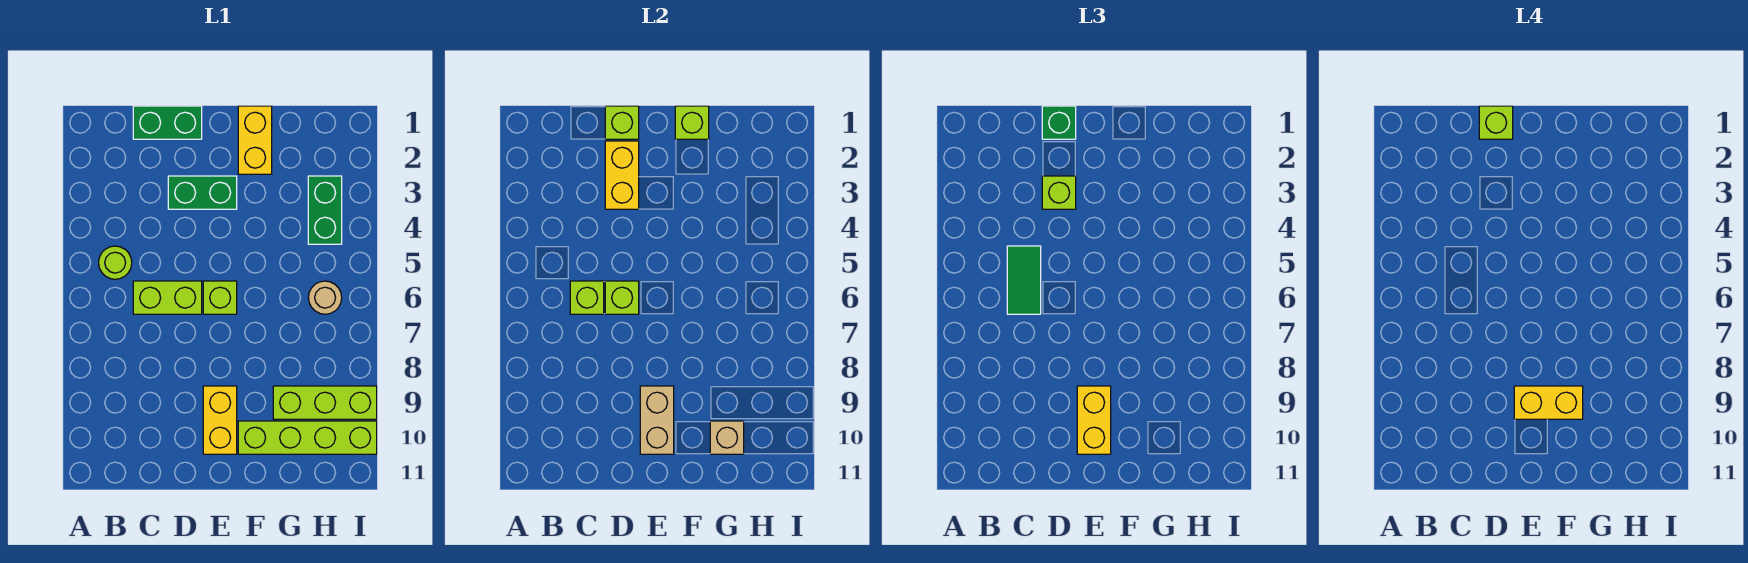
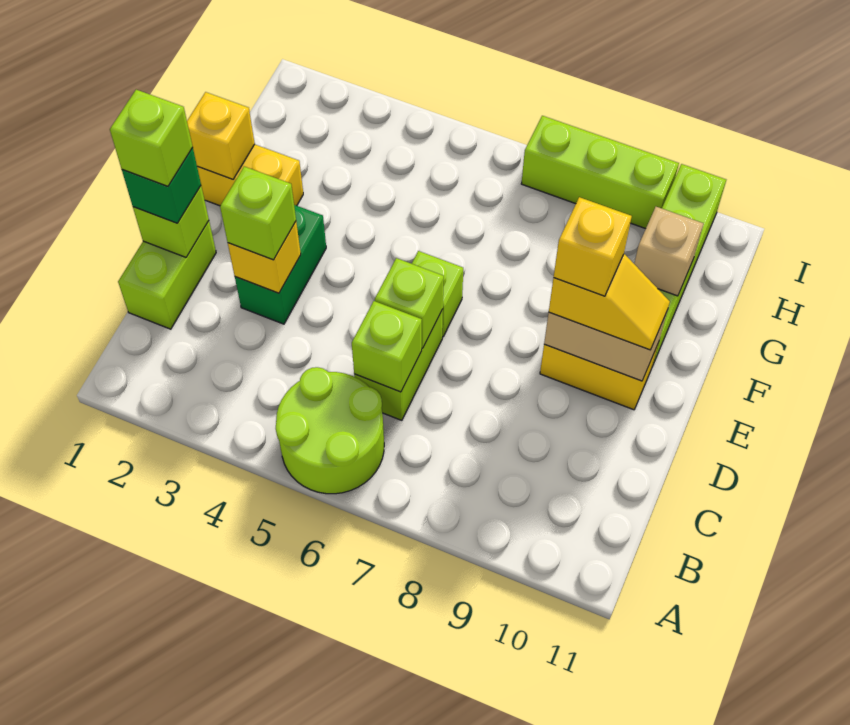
lime round brick B5 level 1 -> lime round brick A5:B6 level 1
green brick C1:D1 level 1 -> lime brick C1:D1 level 1
green tile C5:C6 level 3 -> none
yellow brick D2:D3 level 2 -> yellow brick D3 level 2
yellow brick E9:E10 level 3 -> yellow slope E9:E10 level 3 top 9
yellow brick E9:F9 level 4 -> yellow brick E9 level 4
lime brick F1 level 2 -> yellow brick F1 level 2
lime brick G9:I9 level 1 -> lime brick I7:I9 level 1
green brick H3:H4 level 1 -> none
tan round brick H6 level 1 -> none

